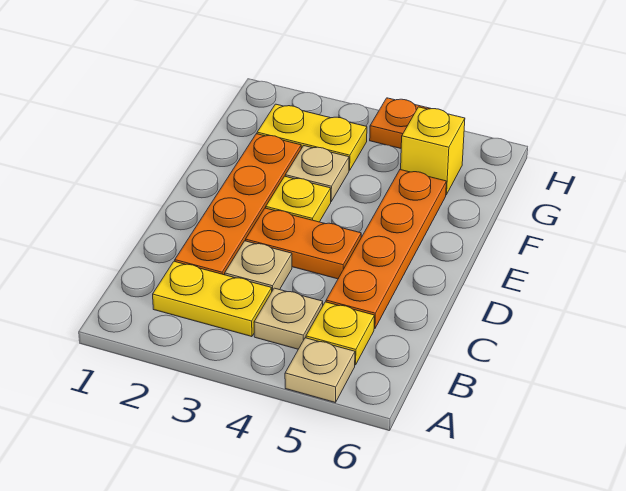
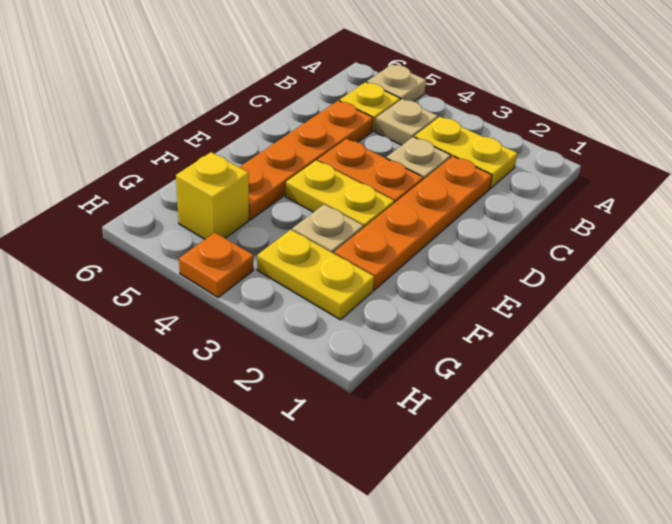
yellow plate E3 level 1 -> yellow plate E3:E4 level 1

